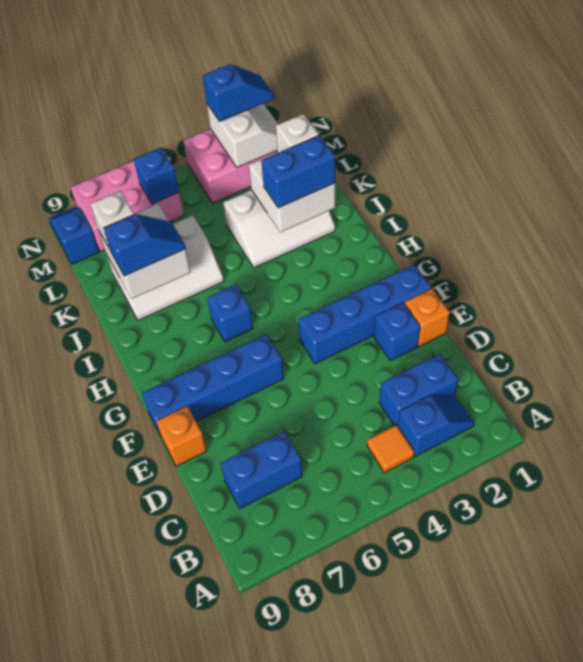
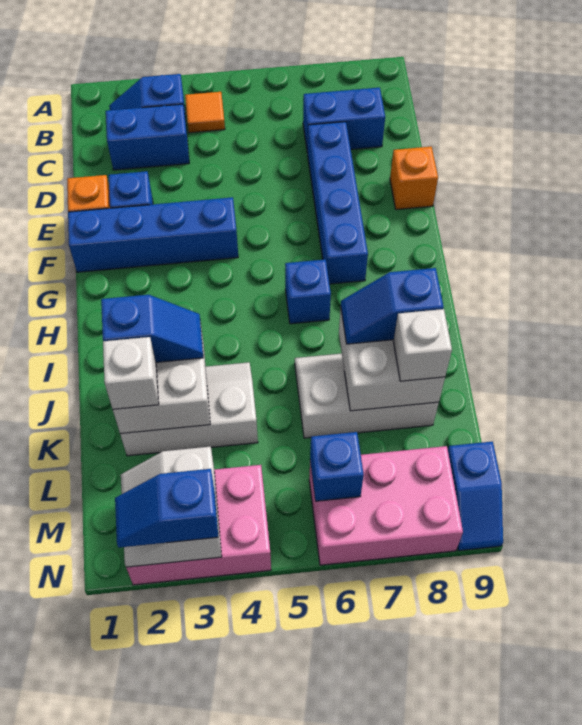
blue brick F6:F9 level 1 -> blue brick D7:G7 level 1
blue brick J2:J3 level 3 -> blue slope J2:J3 level 3 top 2

